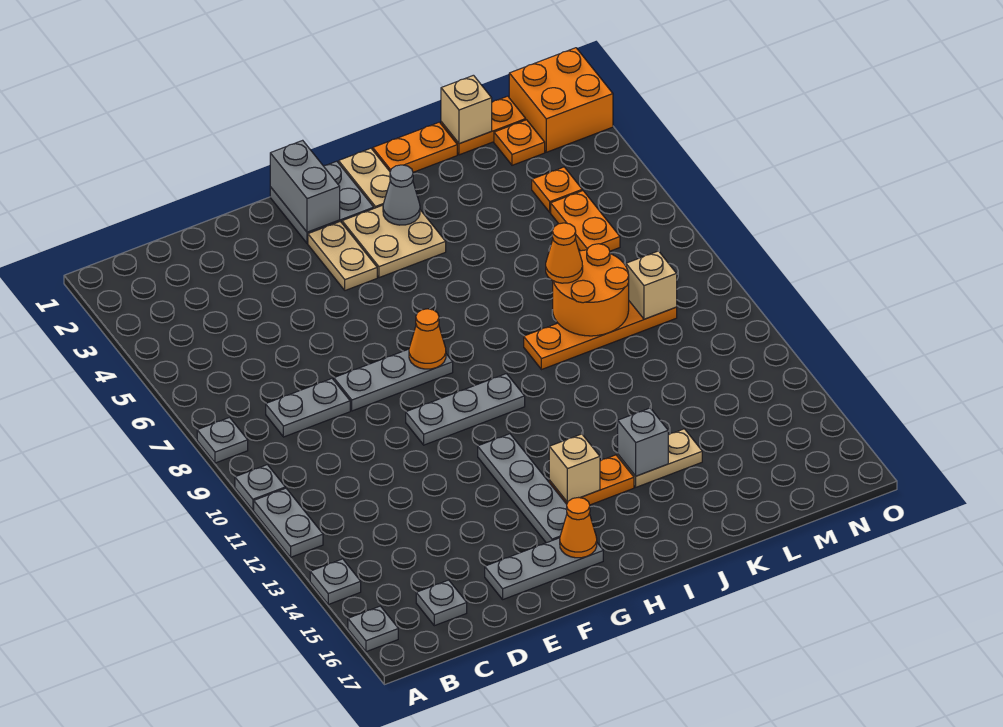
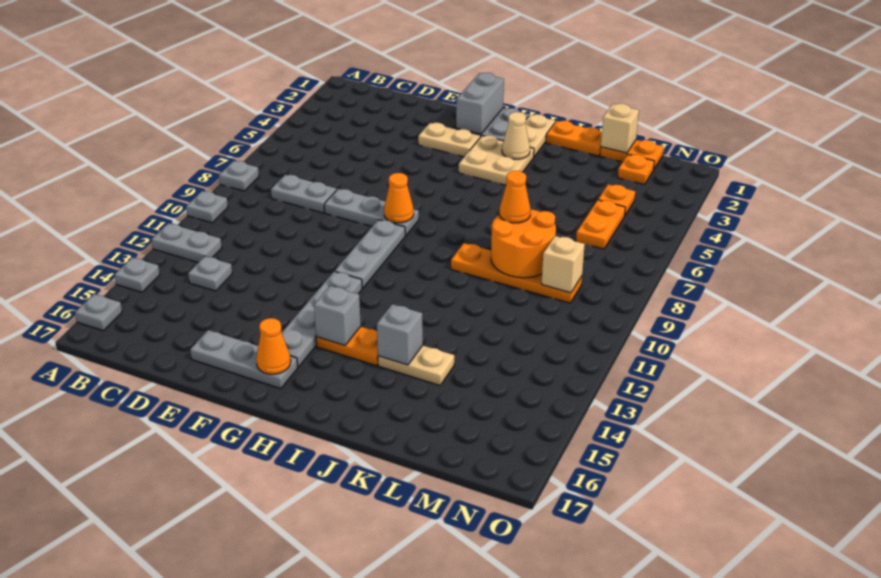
grey plate A11:A12 level 1 -> grey plate A12:B12 level 1
grey plate C16 level 1 -> grey plate C13 level 1
grey plate F10:H10 level 1 -> grey plate G9:G11 level 1
tan plate G3:G4 level 1 -> tan plate F3:G3 level 1
tan brick H14 level 2 -> grey brick H14 level 2
grey cone I3 level 2 -> tan cone I3 level 2
orange brick N1:O2 level 1 -> none

